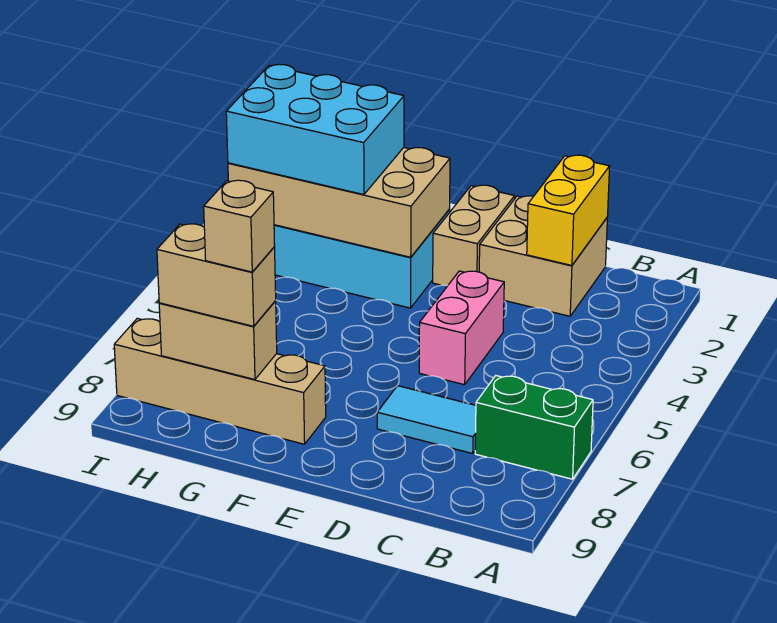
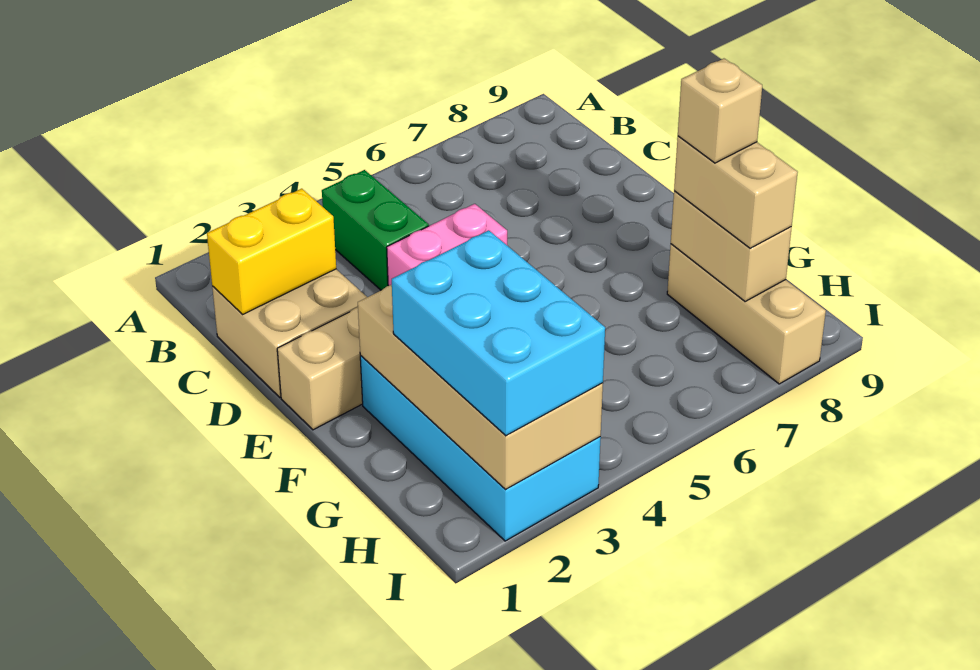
green brick A7:B7 level 1 -> green brick B4:C4 level 1
cyan tile C7:D7 level 1 -> none
tan brick F8:I8 level 1 -> tan brick G8:I8 level 1

